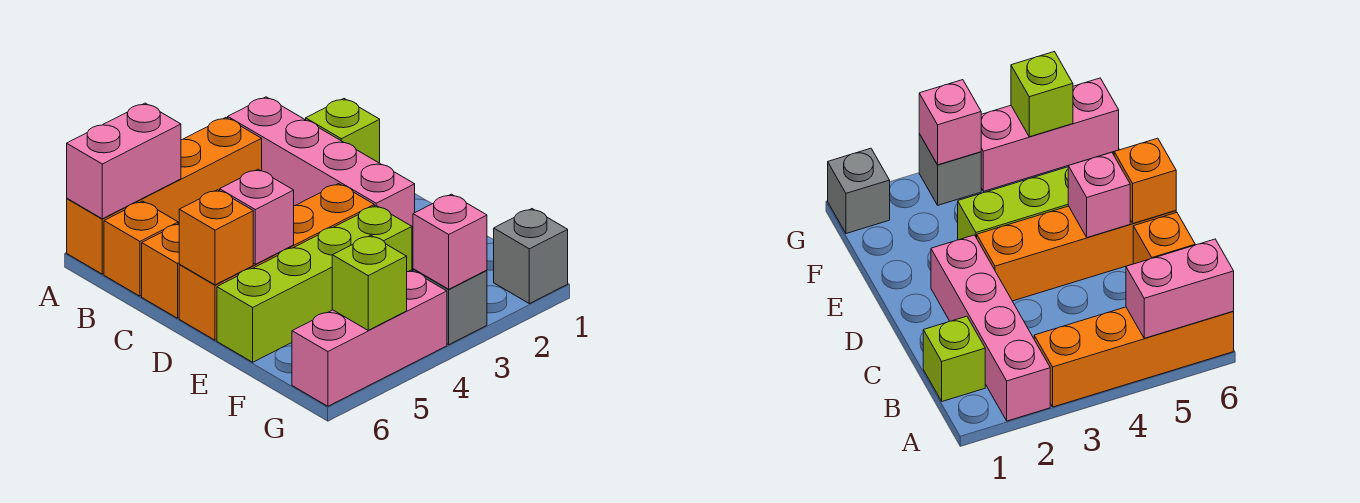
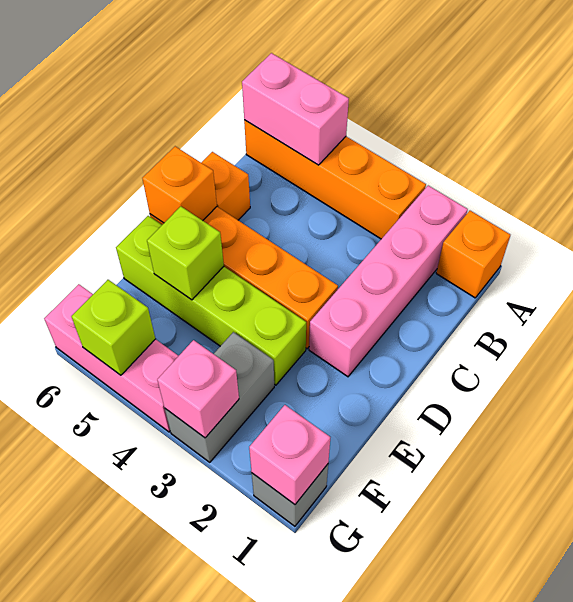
lime brick B1 level 1 -> lime brick E5 level 2
orange brick B6 level 1 -> orange brick A1 level 1
pink brick D5 level 2 -> pink brick G1 level 2
grey brick G3 level 1 -> grey brick F3:G3 level 1

